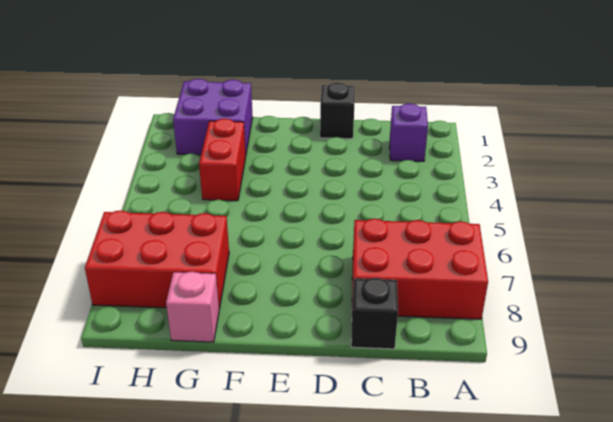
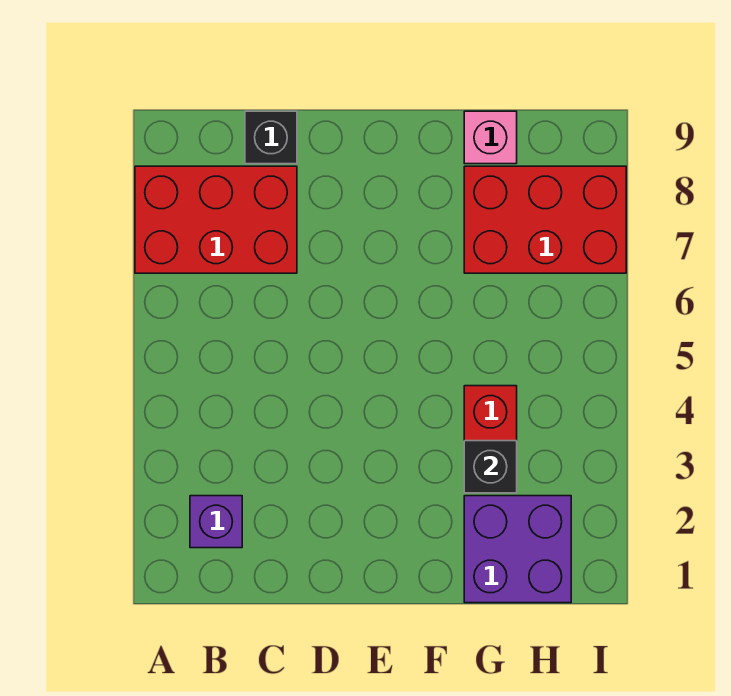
black brick D1 level 1 -> black brick G3 level 2

